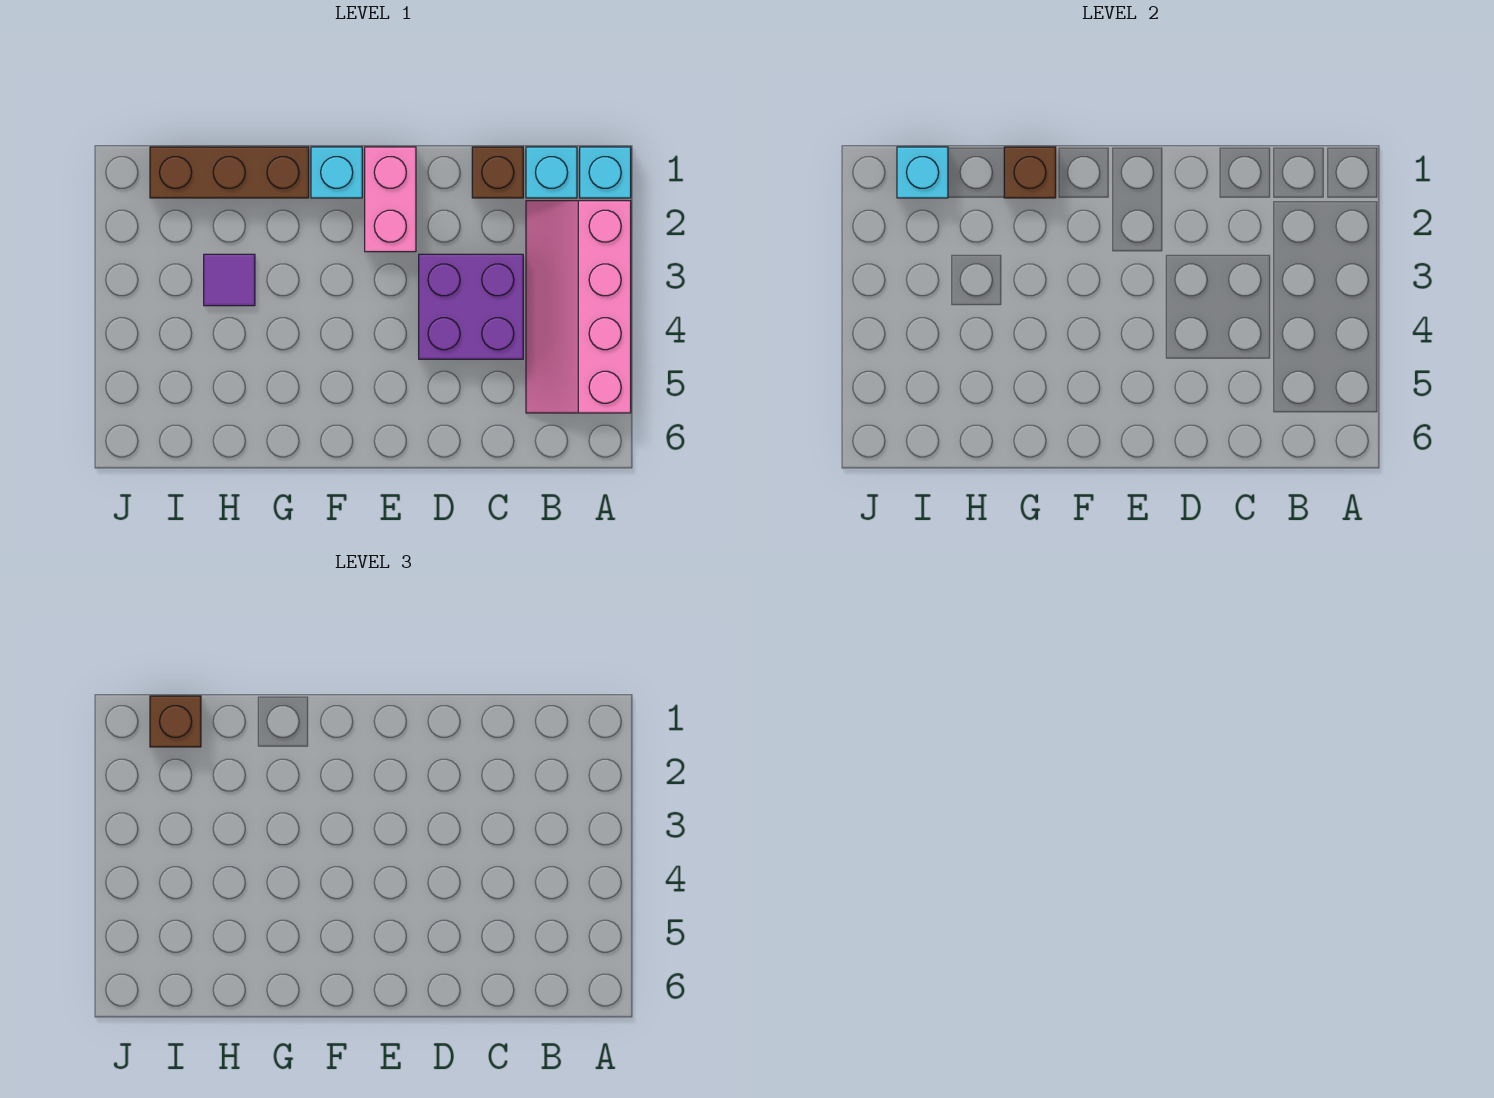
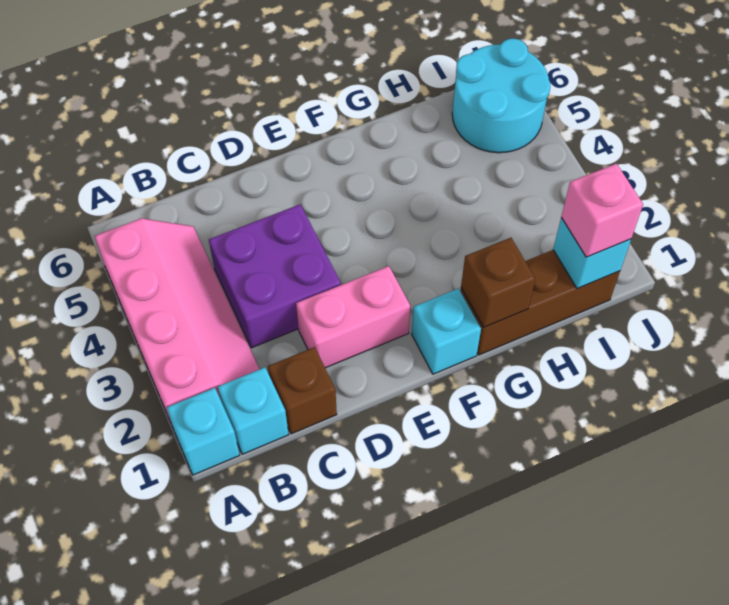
pink brick E1:E2 level 1 -> pink brick D2:E2 level 1
purple tile H3 level 1 -> none
brown brick I1 level 3 -> pink brick I1 level 3
none -> cyan round brick I5:J6 level 1

